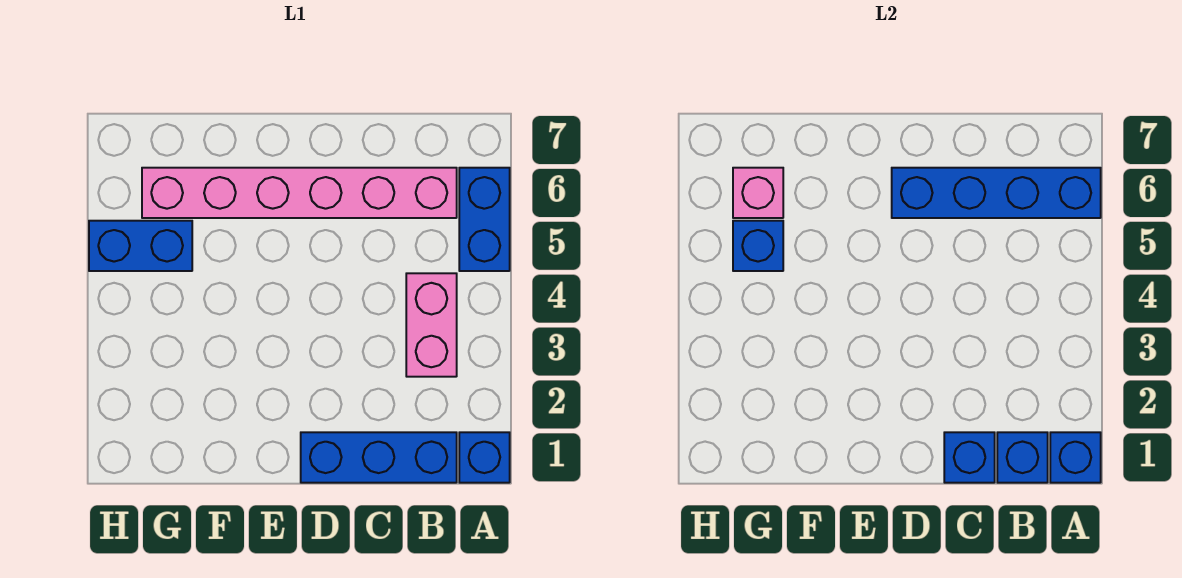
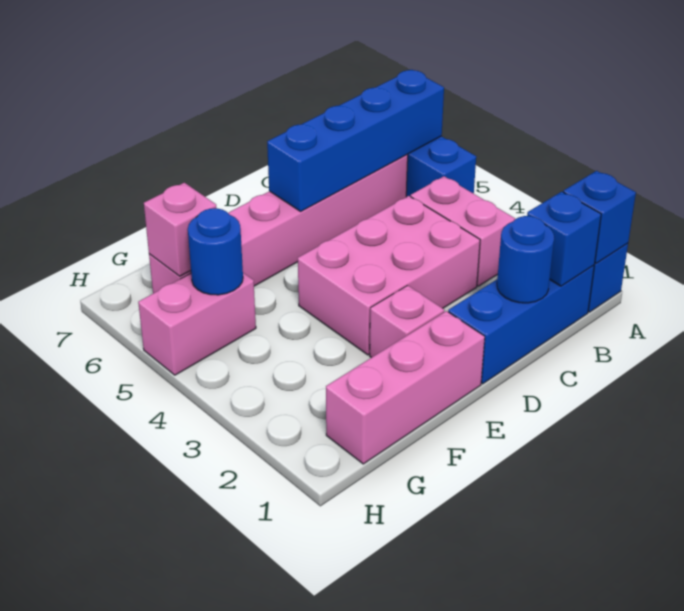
blue brick C1 level 2 -> blue round brick C1 level 2
none -> pink brick C3:E4 level 1
none -> pink brick E1:G1 level 1
none -> pink brick E2 level 1
blue brick G5:H5 level 1 -> pink brick G5:H5 level 1
blue brick G5 level 2 -> blue round brick G5 level 2

